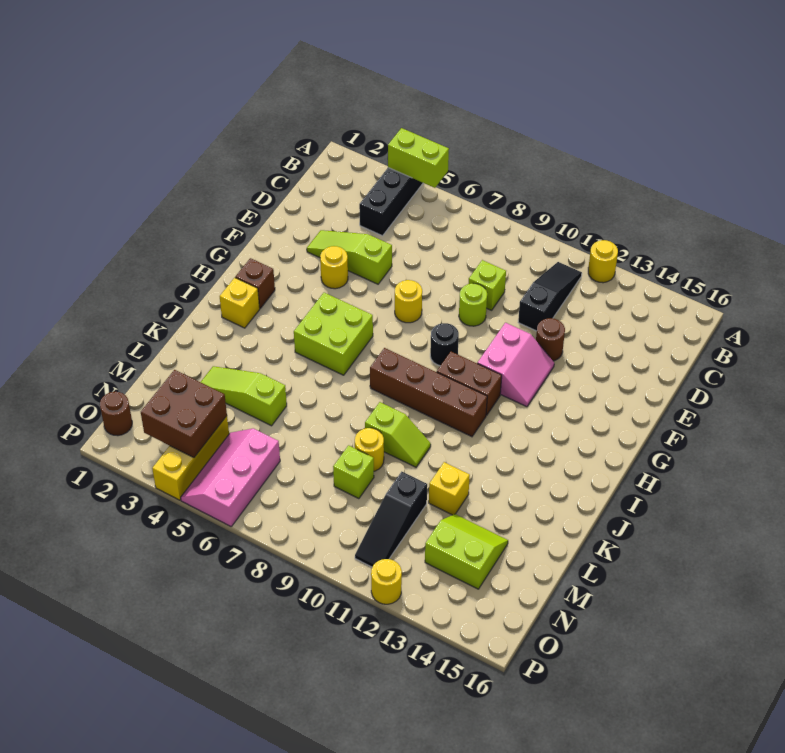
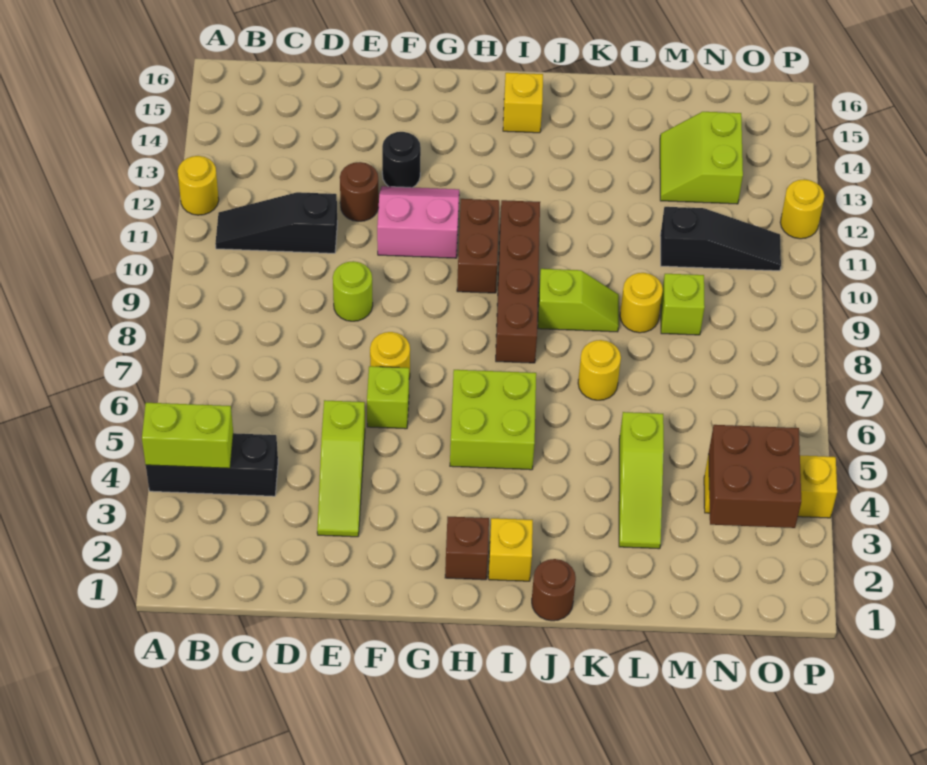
lime brick A4:A5 level 2 -> lime brick A4:B4 level 2
lime brick D9 level 1 -> lime brick F6 level 1
yellow round brick F4 level 1 -> yellow round brick K7 level 1
black round brick G9 level 1 -> black round brick F13 level 1
lime slope K9:K10 level 1 top 9 -> lime slope J9:K9 level 1 top J
yellow brick L12 level 1 -> yellow brick I15 level 1
pink slope N5:P6 level 1 top 6 -> none
brown round brick O1 level 1 -> brown round brick J1 level 1

